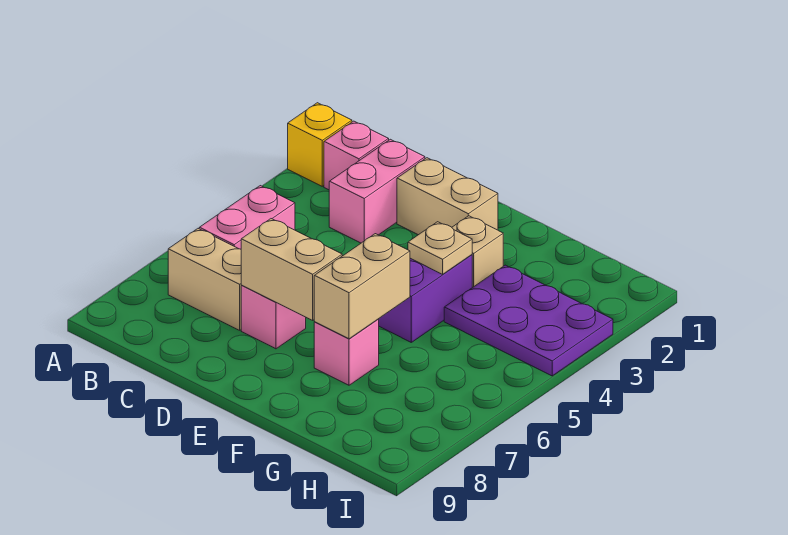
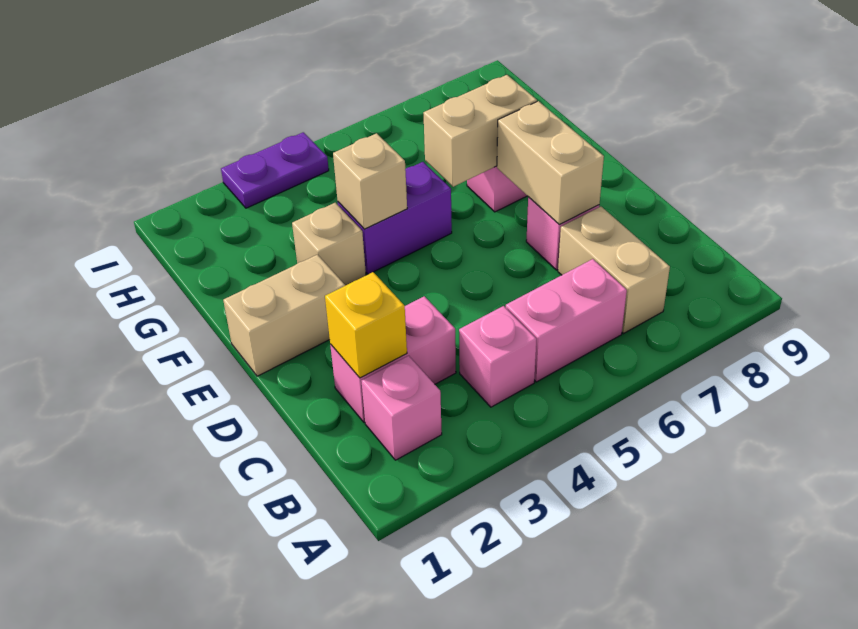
yellow brick A2 level 1 -> yellow brick C2 level 2
none -> pink brick B4 level 1
tan brick D2:E2 level 1 -> tan brick E1:E2 level 1
tan plate F4 level 2 -> tan brick F4 level 2
purple plate G3:I4 level 1 -> purple plate I3:I4 level 1

